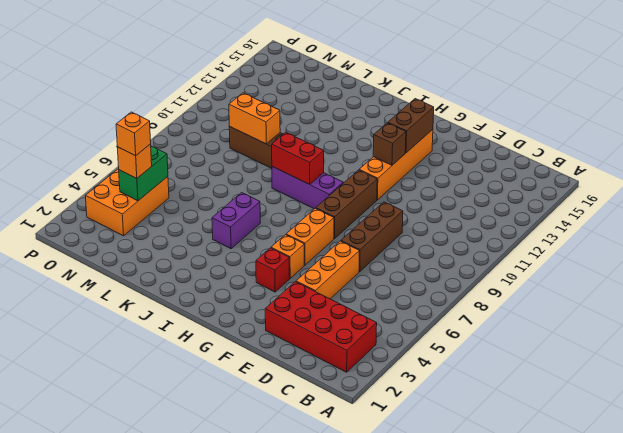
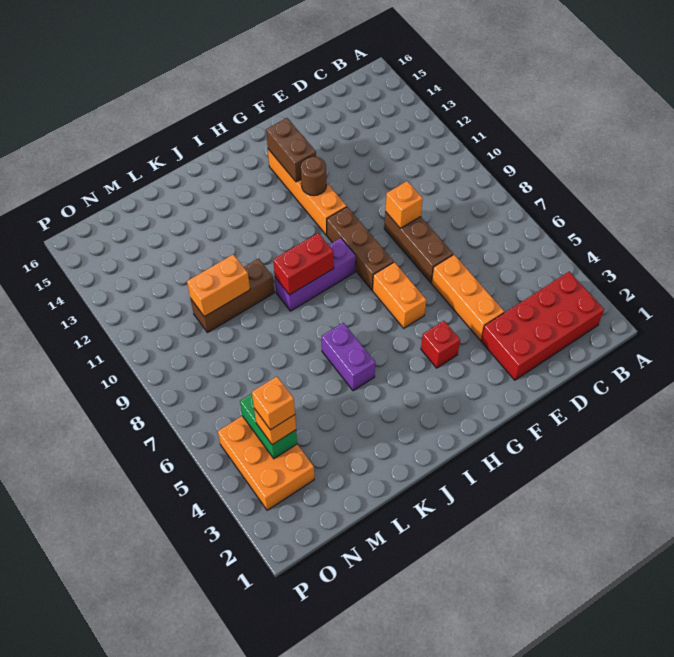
orange brick G5 level 1 -> orange brick E9 level 2
brown brick G12 level 2 -> brown round brick G12 level 2

